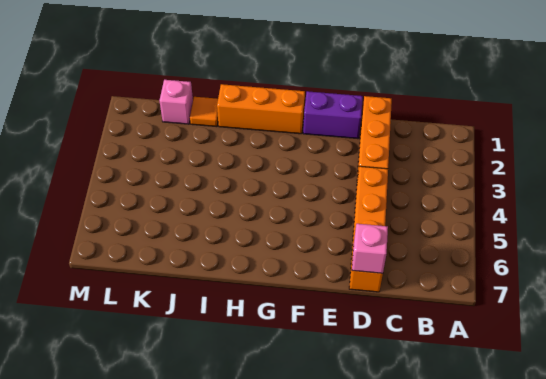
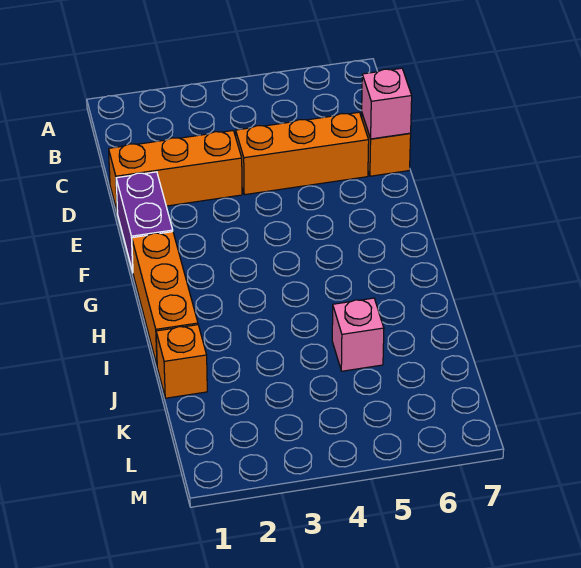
orange tile J1 level 1 -> orange brick J1 level 1
pink brick K1 level 1 -> pink brick J5 level 1

